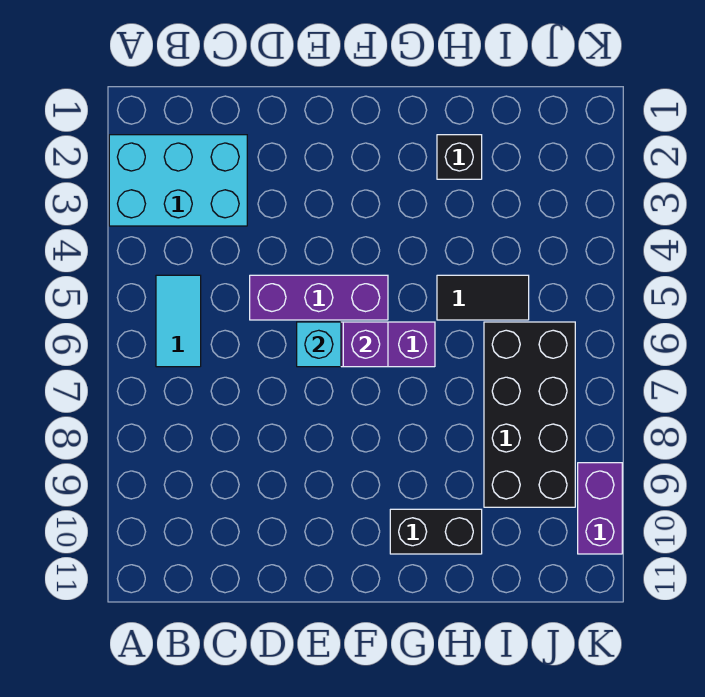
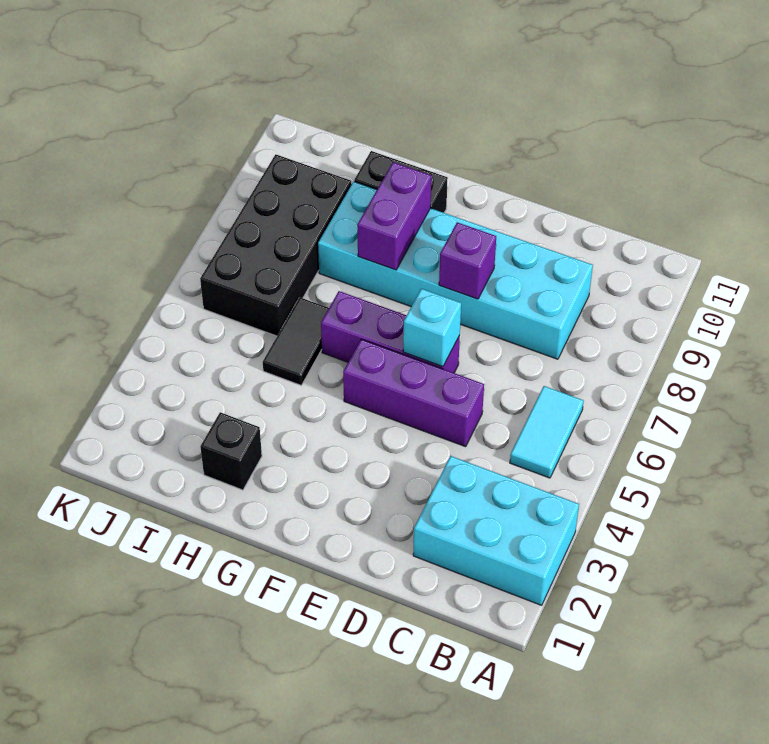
none -> cyan brick C8:H9 level 1
purple brick F6 level 2 -> purple brick E8 level 2
black tile H5:I5 level 1 -> black tile H5:H6 level 1
purple brick K9:K10 level 1 -> purple brick G8:G9 level 2

